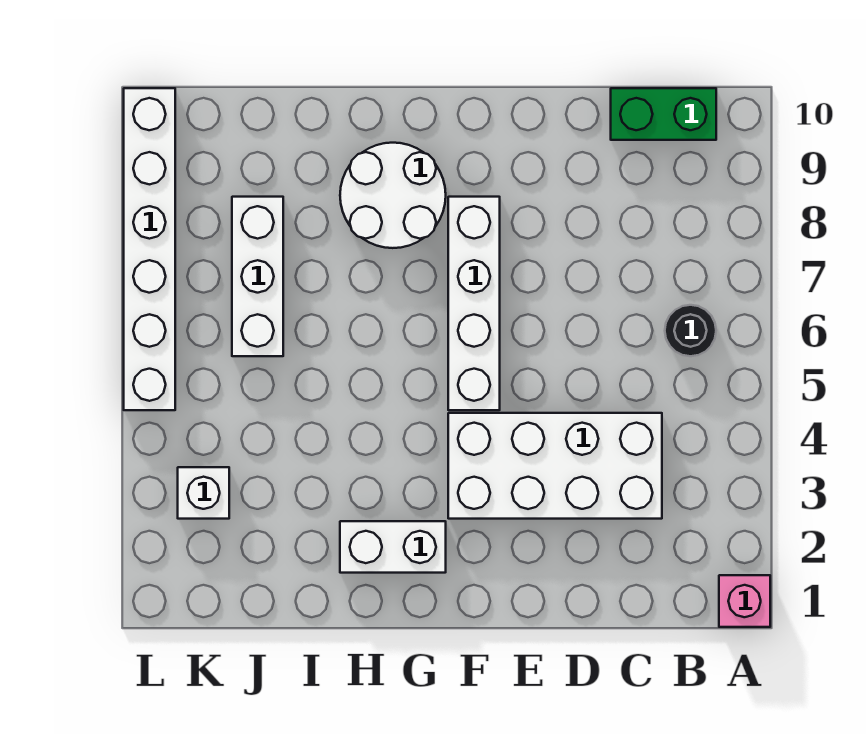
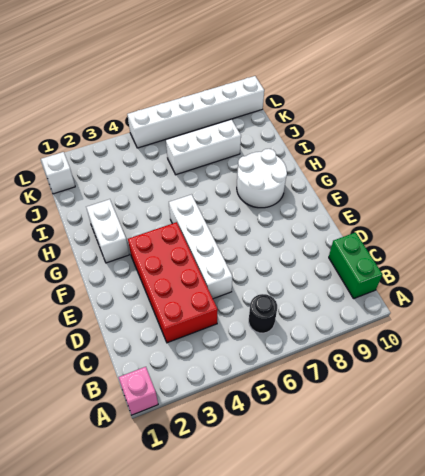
white brick C3:F4 level 1 -> red brick C3:F4 level 1
white brick F5:F8 level 1 -> white brick D5:G5 level 1
white brick K3 level 1 -> white brick K1 level 1

